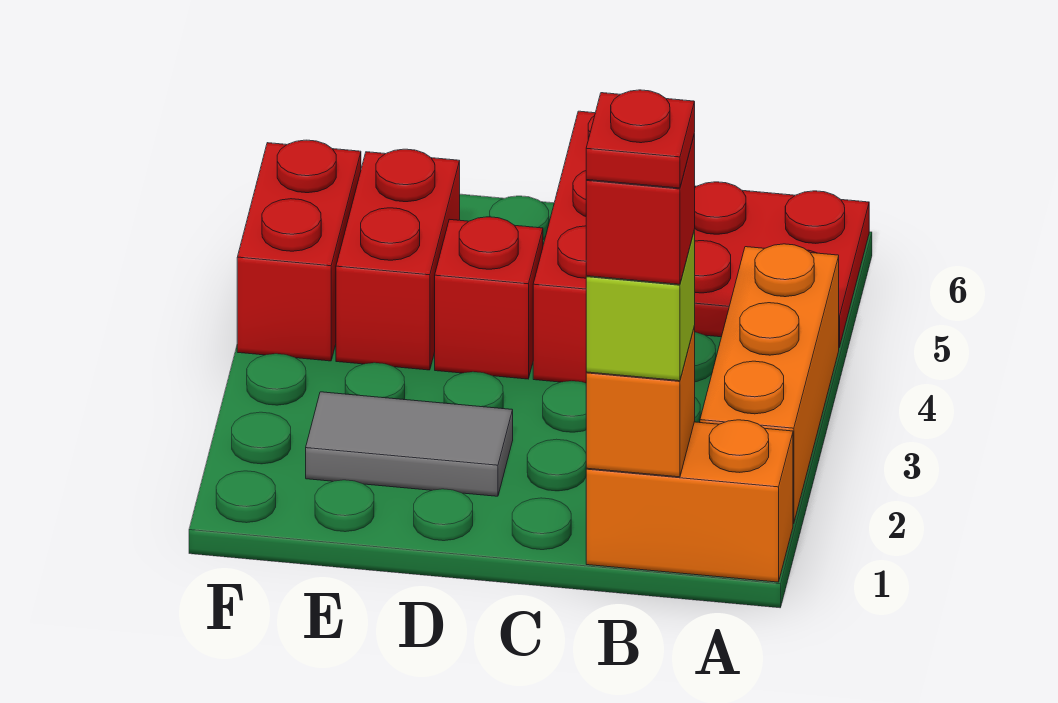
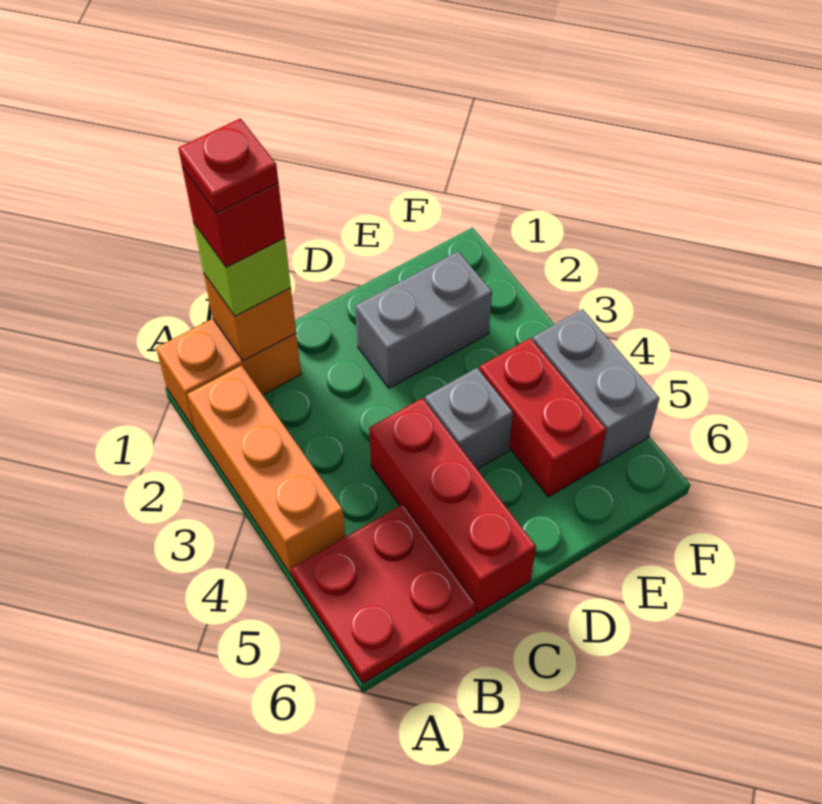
grey tile D2:E2 level 1 -> grey brick D2:E2 level 1
red brick D4 level 1 -> grey brick D4 level 1
red brick F4:F5 level 1 -> grey brick F4:F5 level 1

